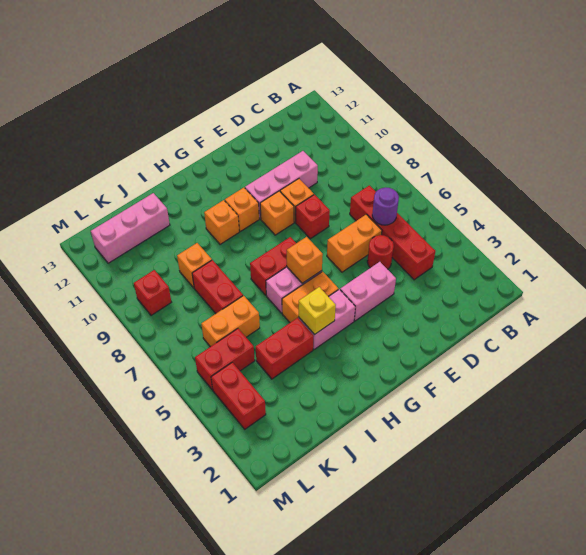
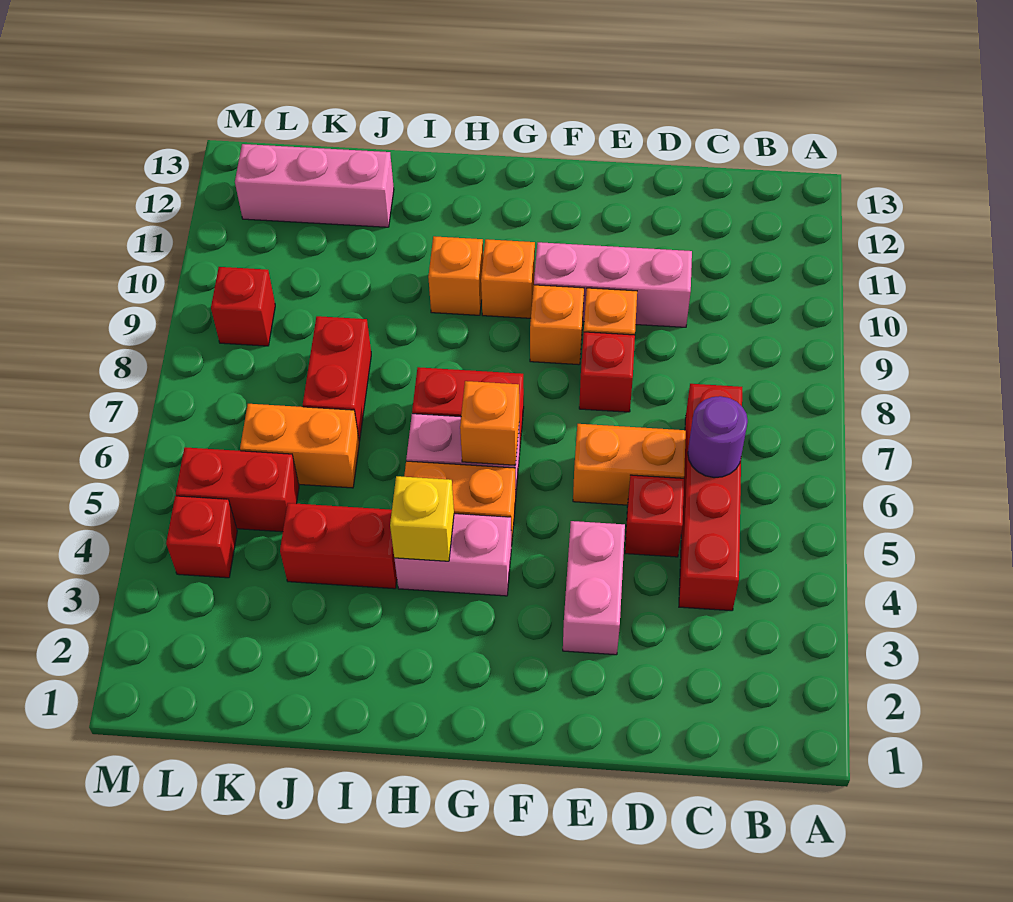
red round brick D5 level 1 -> red brick D5 level 1
pink brick E4:F4 level 1 -> pink brick E3:E4 level 1
orange brick J9 level 1 -> none
red brick L3:L4 level 1 -> red brick L4 level 1

